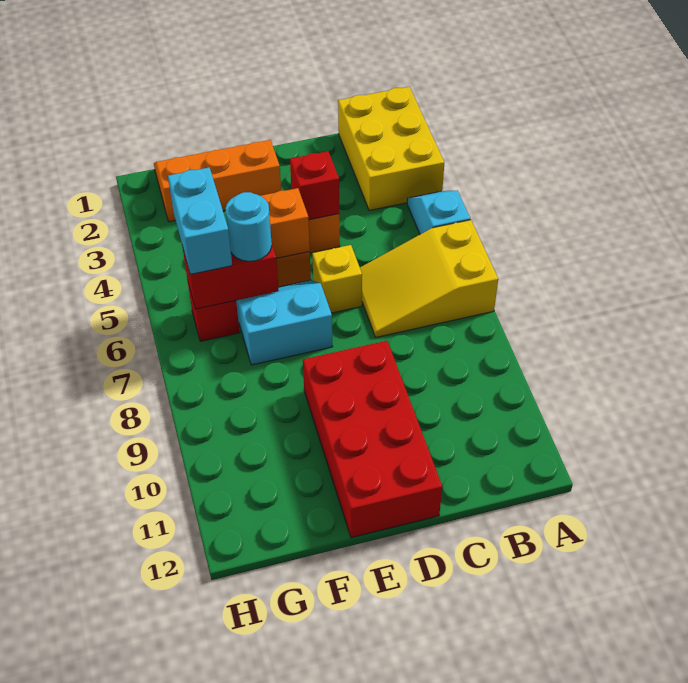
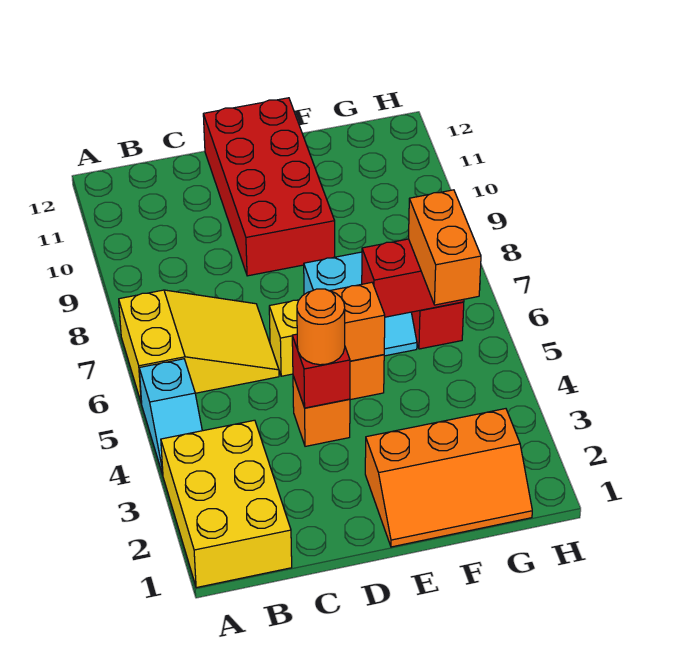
none -> orange round brick D4 level 3
cyan round brick F6 level 3 -> none
cyan brick G5:G6 level 3 -> orange brick G5:G6 level 3

